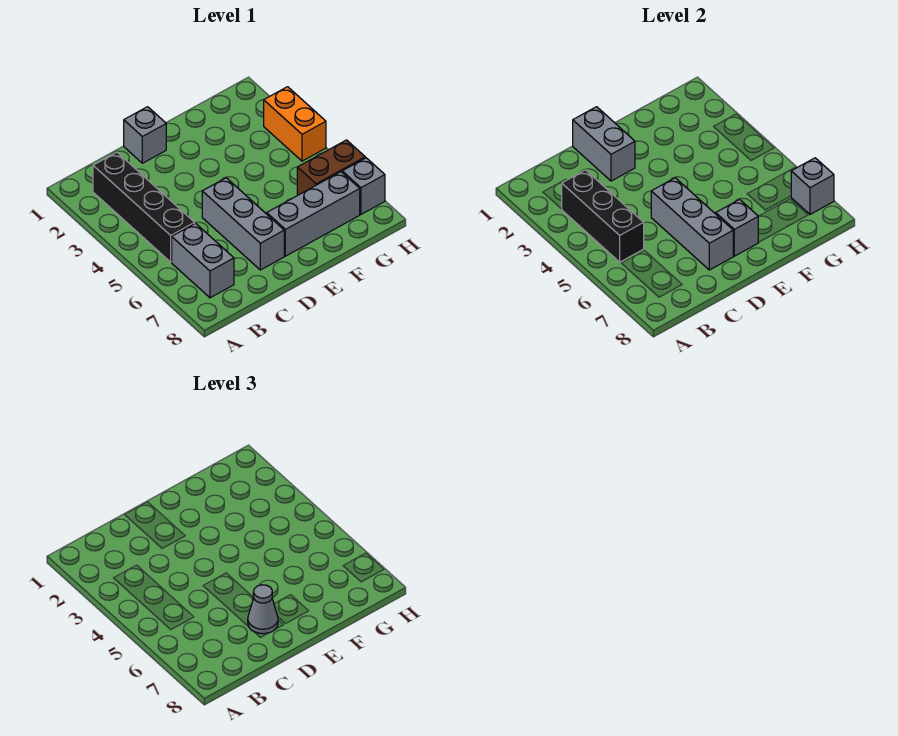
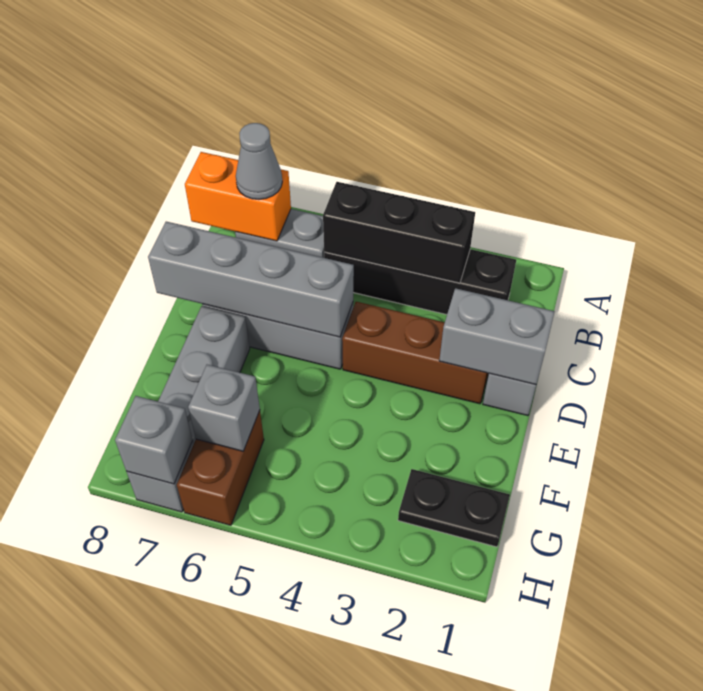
none -> brown brick D2:D4 level 1
grey brick D5:D7 level 2 -> grey brick D5:D8 level 2
grey cone D7 level 3 -> grey cone B7 level 3
grey brick E7 level 2 -> grey brick G6 level 2
none -> black plate G1:G2 level 1
orange brick H3:H4 level 1 -> orange brick B7:B8 level 2

